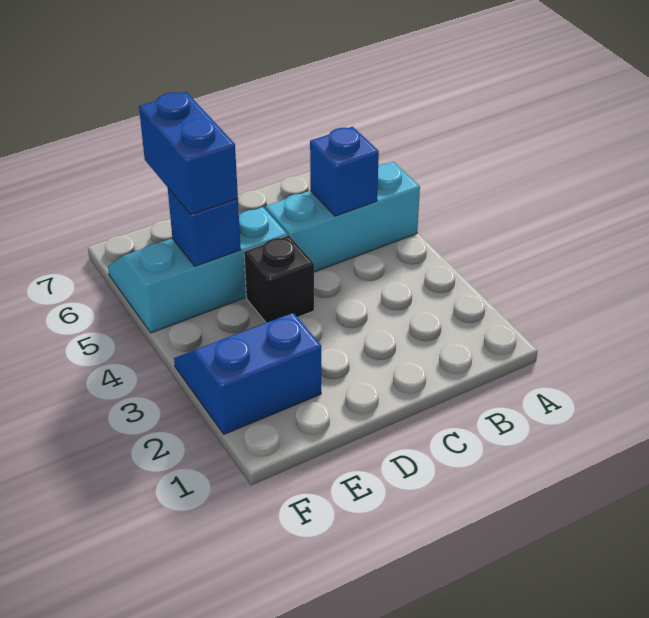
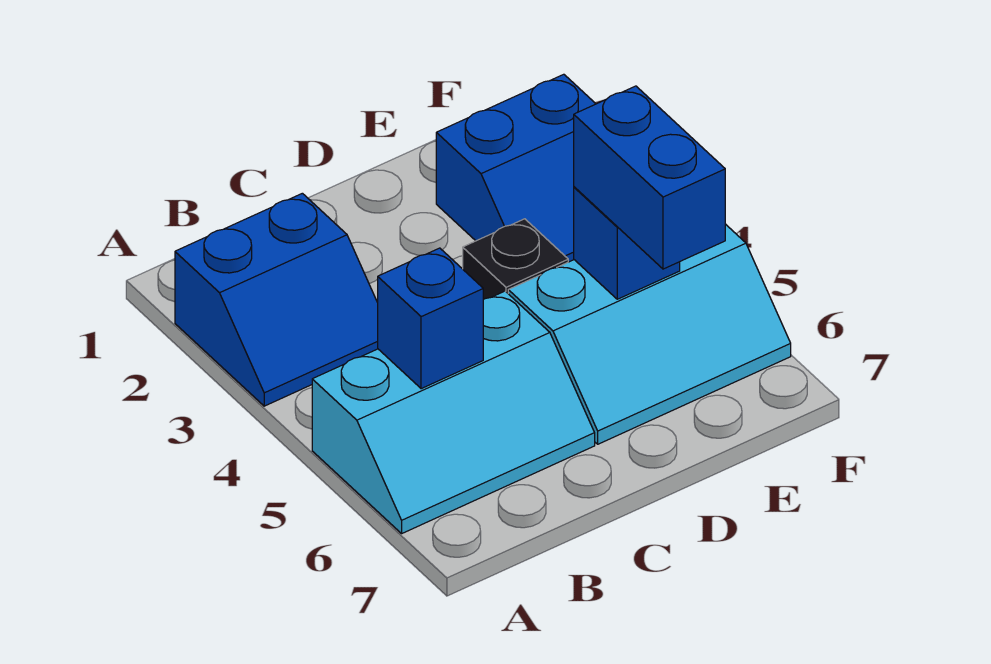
none -> blue slope A2:B3 level 1 top 2

